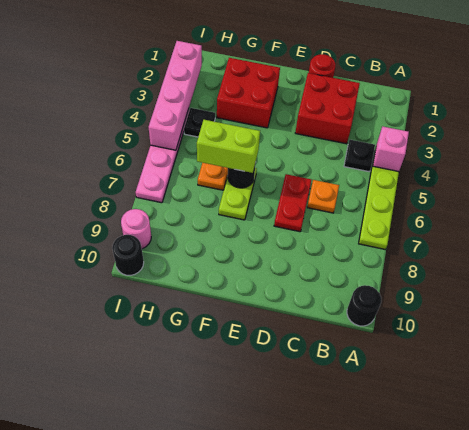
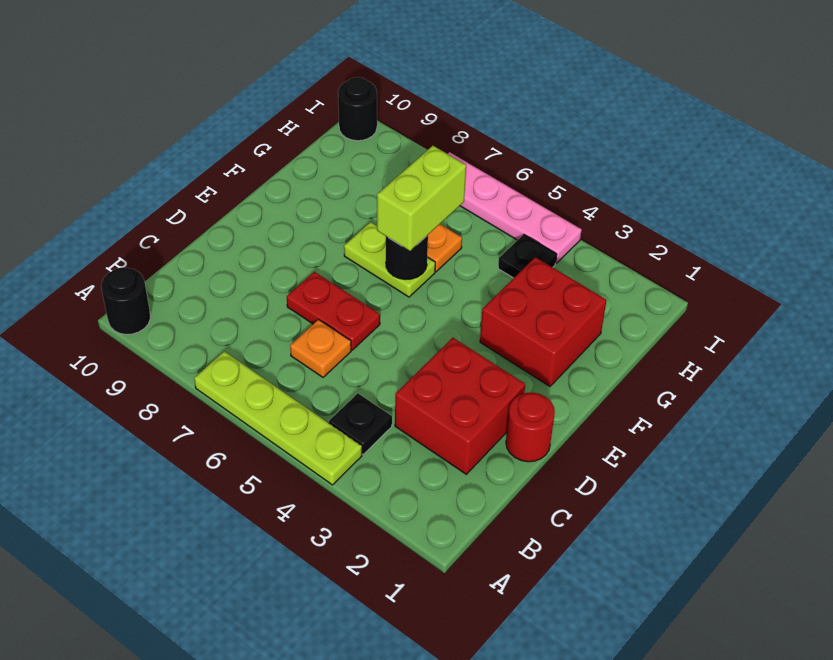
pink brick A4 level 2 -> none
pink brick I2:I5 level 2 -> none
pink round brick I9 level 1 -> none

